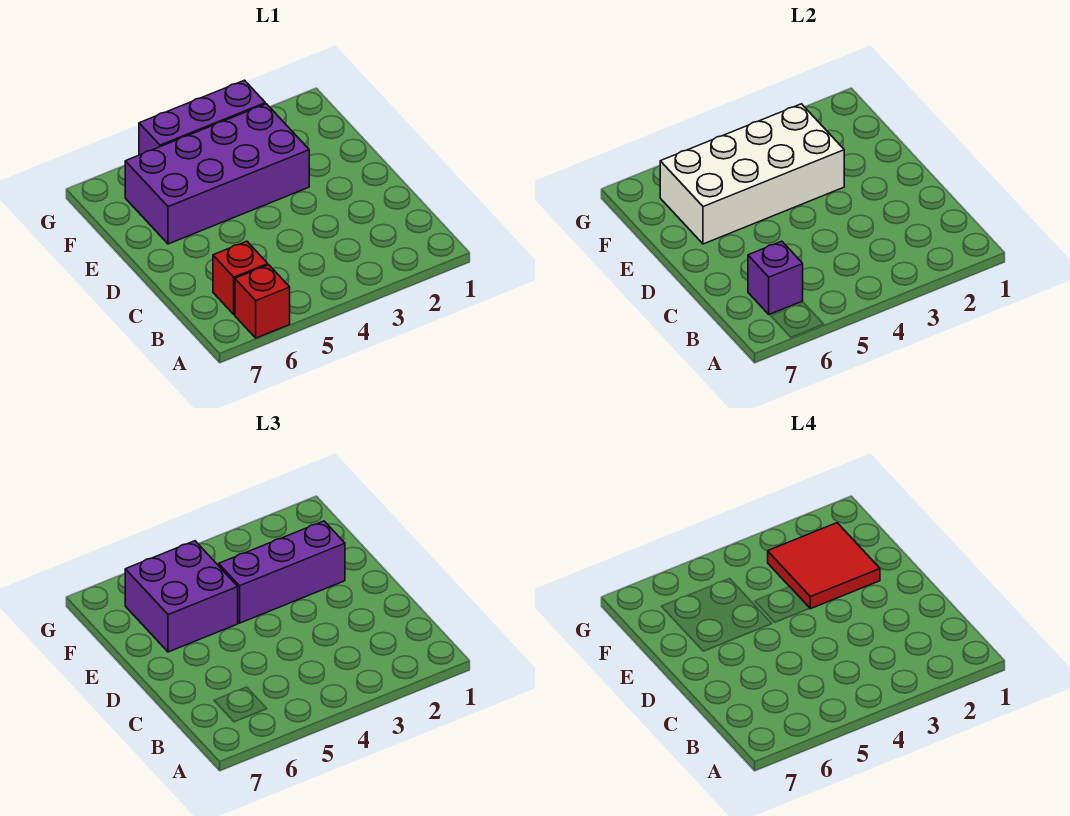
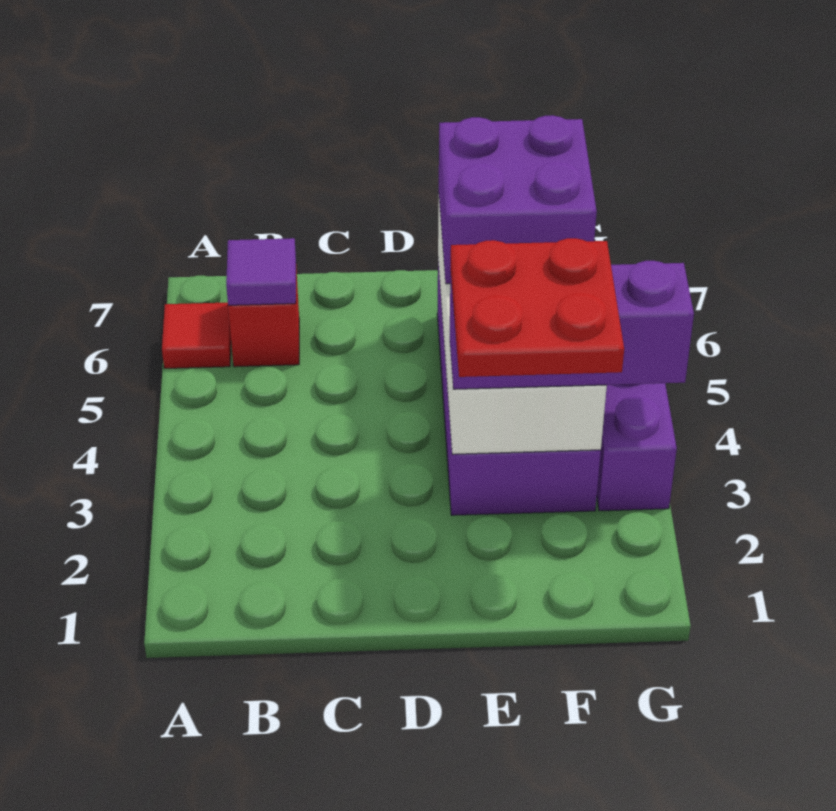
red brick A6 level 1 -> red tile A6 level 1
purple brick B6 level 2 -> purple tile B6 level 2
purple brick E2:E4 level 3 -> purple brick E3:G3 level 3
red tile E2:F3 level 4 -> red plate E2:F3 level 4

